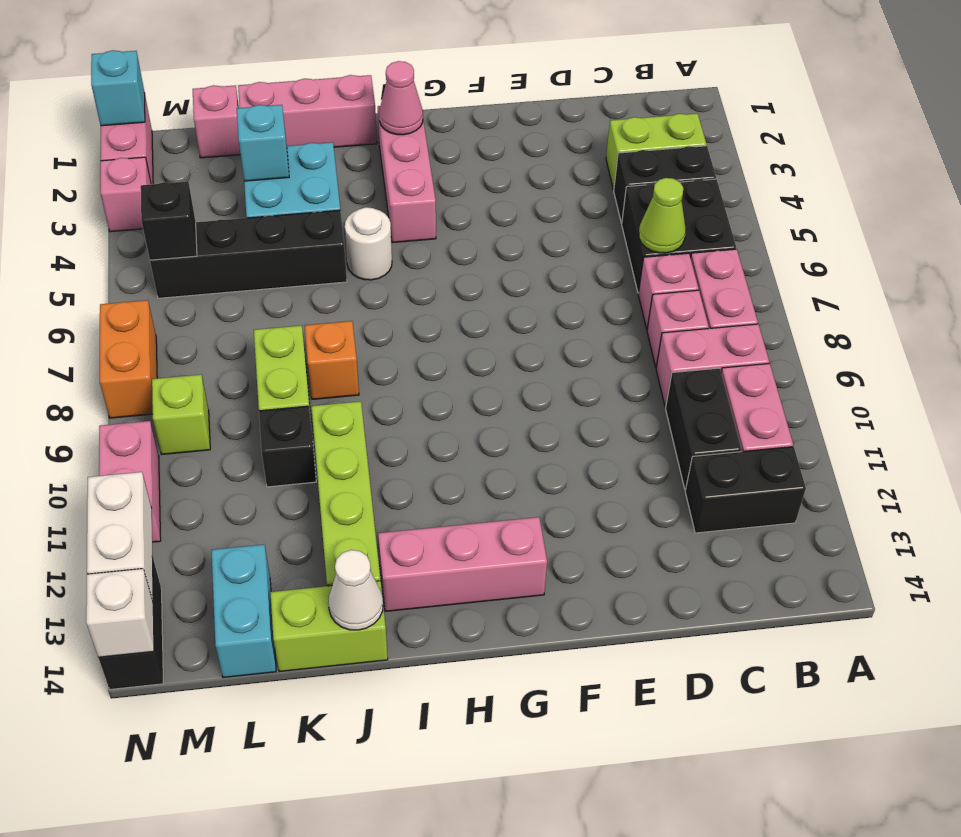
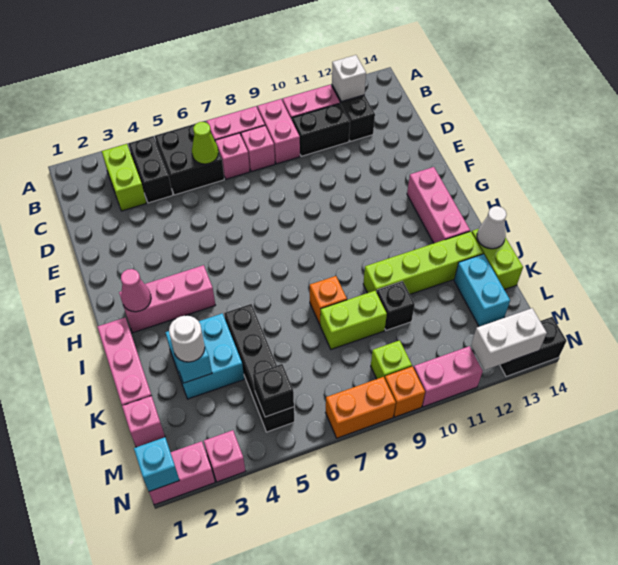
white round brick I5 level 1 -> white round brick K3 level 3
cyan brick L13:L14 level 1 -> cyan brick K13:L13 level 1
none -> orange brick N9 level 1
white brick N14 level 2 -> white brick B12 level 2

